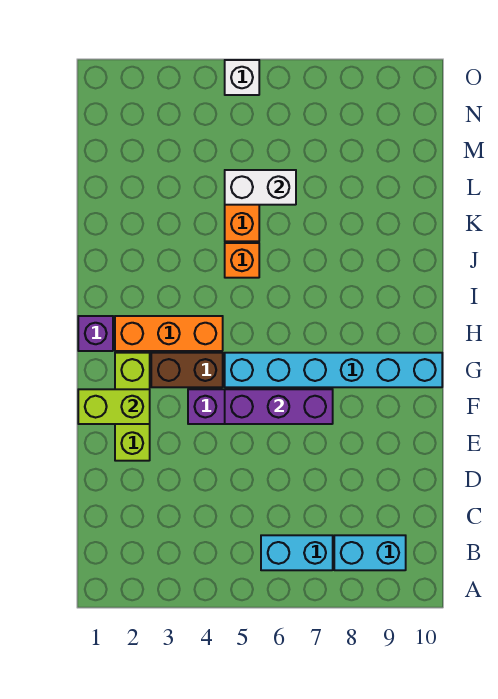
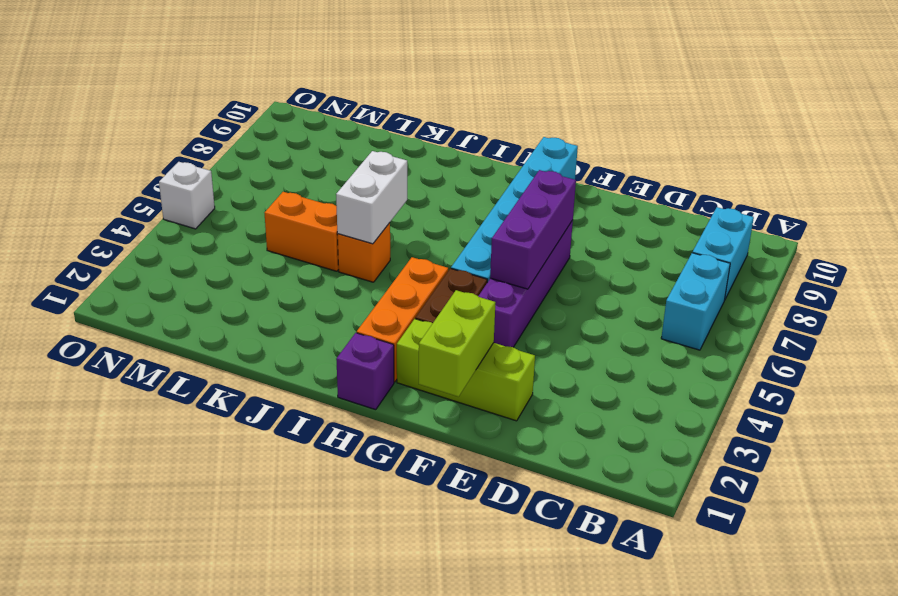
white brick L5:L6 level 2 -> white brick J5:J6 level 2

